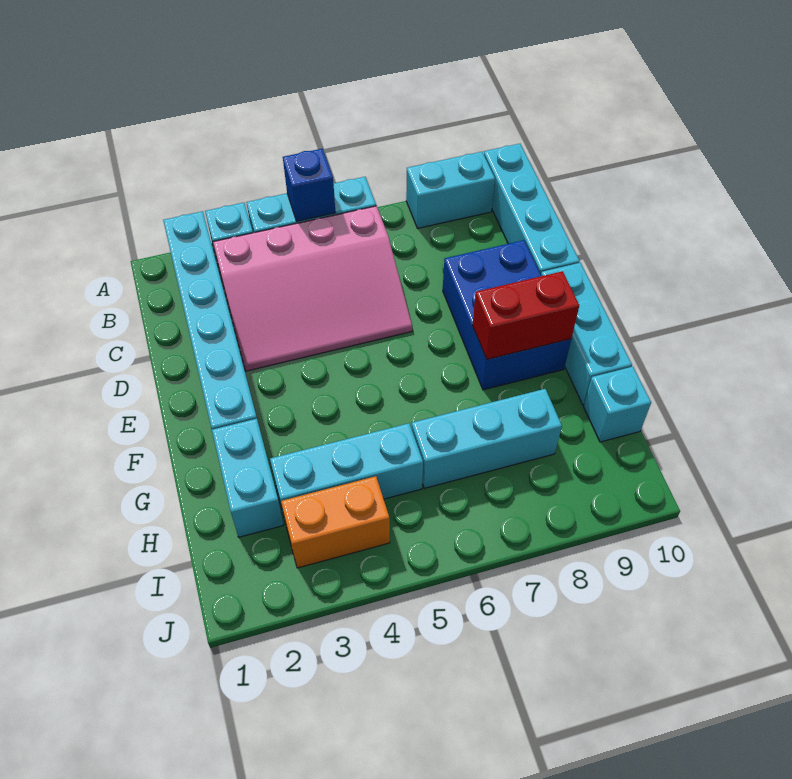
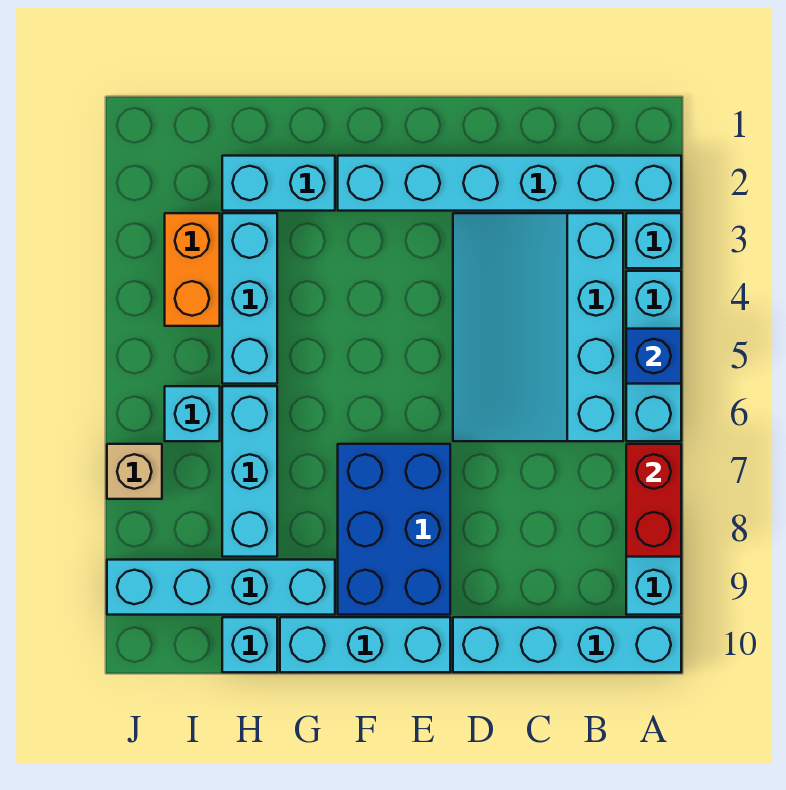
pink slope B3:D6 level 1 top B -> cyan slope B3:D6 level 1 top B
blue brick D8:F9 level 1 -> blue brick E7:F9 level 1
red brick F8:F9 level 2 -> red brick A7:A8 level 2
none -> cyan brick G9:J9 level 1
none -> cyan brick I6 level 1
none -> tan brick J7 level 1

